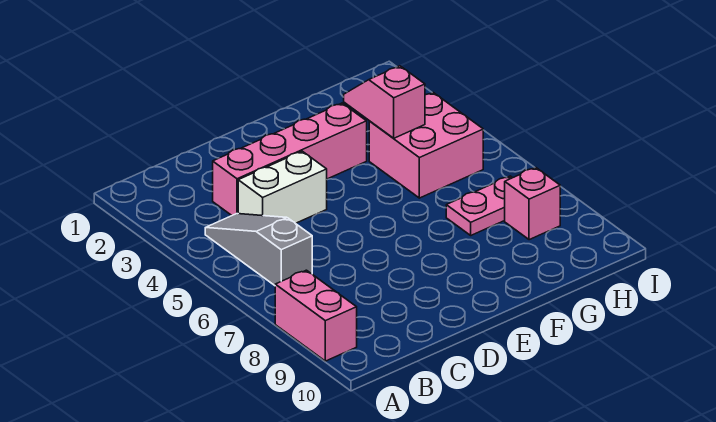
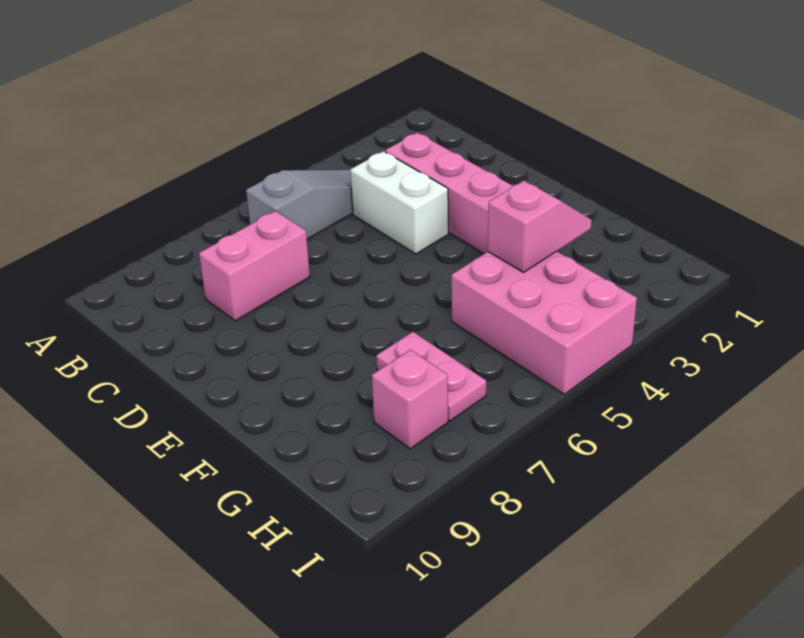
pink brick A8:A9 level 1 -> pink brick C7:C8 level 1
pink brick G4:H5 level 1 -> pink brick G4:I5 level 1

